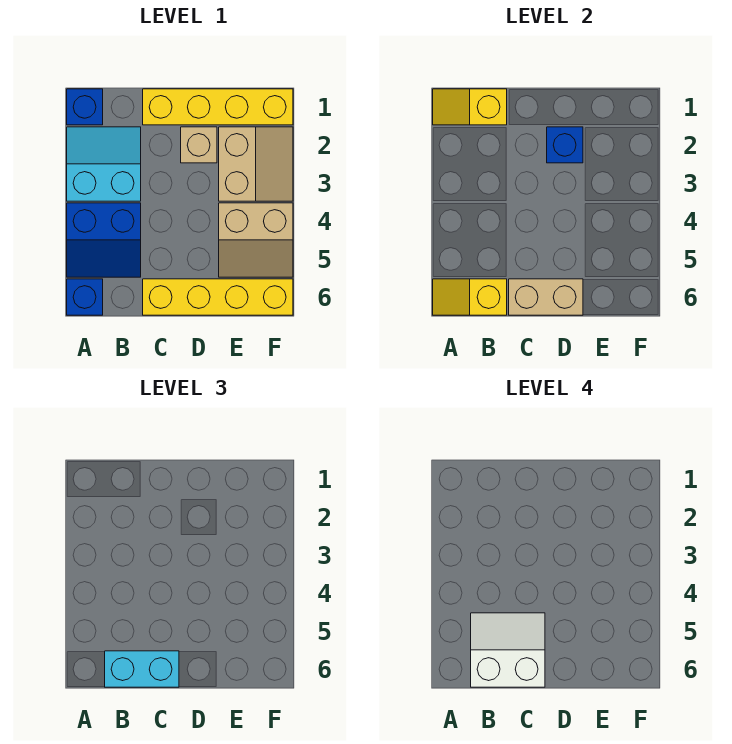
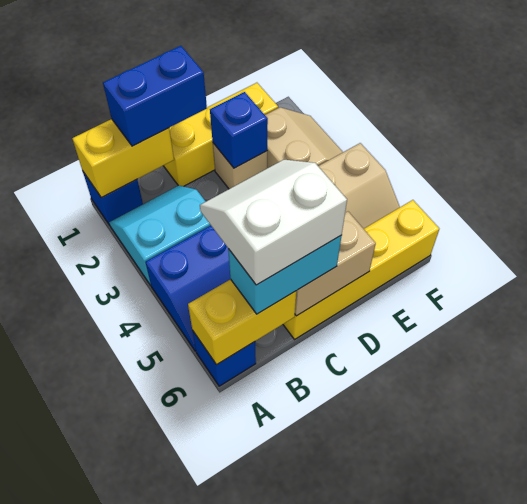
yellow slope A1:B1 level 2 top B -> yellow brick A1:B1 level 2
yellow slope A6:B6 level 2 top B -> yellow brick A6:B6 level 2
none -> blue brick B1:C1 level 3
yellow brick C1:F1 level 1 -> yellow brick C1:E1 level 1

